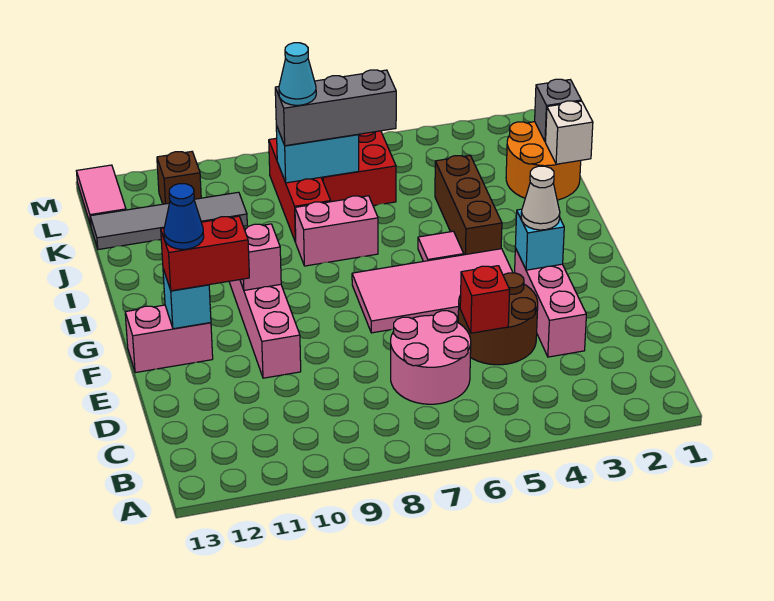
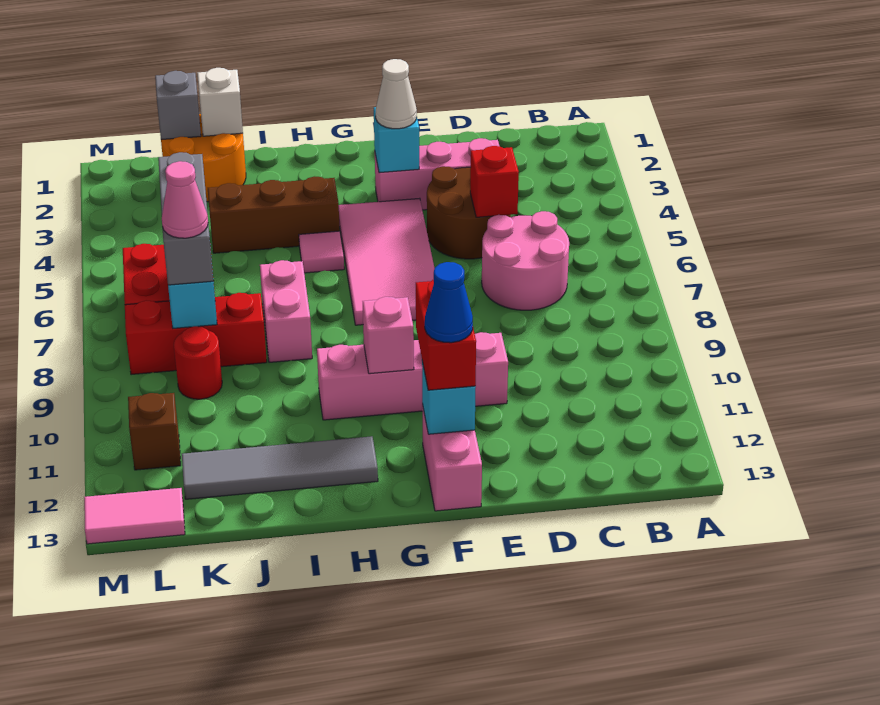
cyan cone K8 level 4 -> pink cone K8 level 4
none -> red round brick K9 level 1
grey tile K10:K13 level 1 -> grey tile H12:K12 level 1

